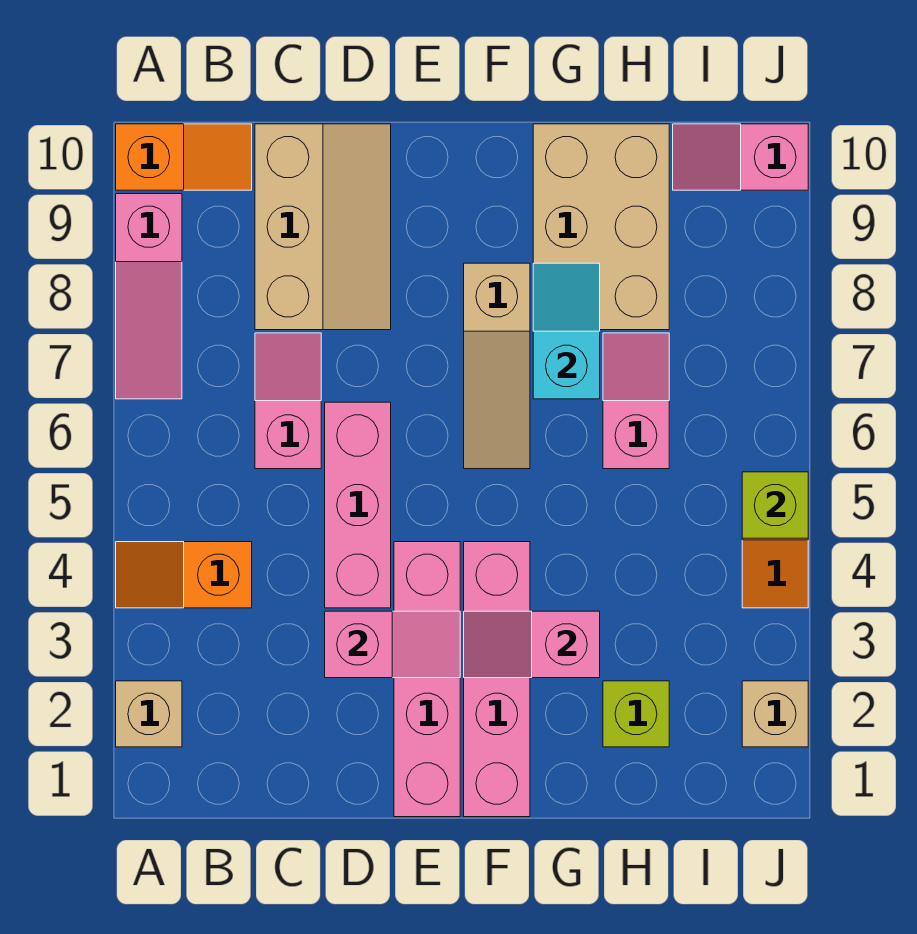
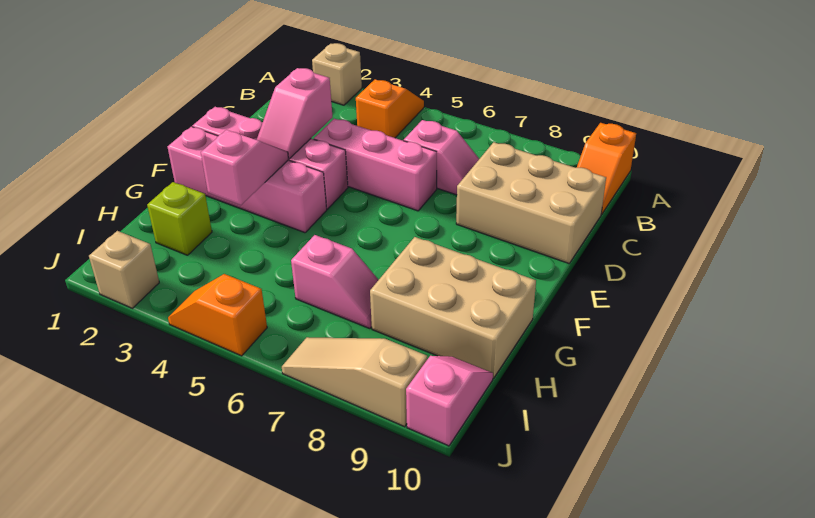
pink slope A7:A9 level 1 top 9 -> none
tan slope C8:D10 level 1 top C -> tan brick C8:D10 level 1
tan slope F6:F8 level 1 top 8 -> tan slope J7:J9 level 1 top 9
cyan slope G7:G8 level 2 top 7 -> none
lime brick J5 level 2 -> none

